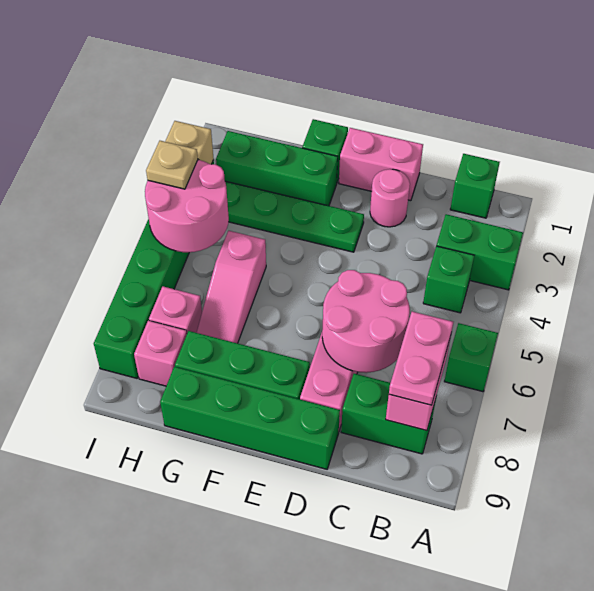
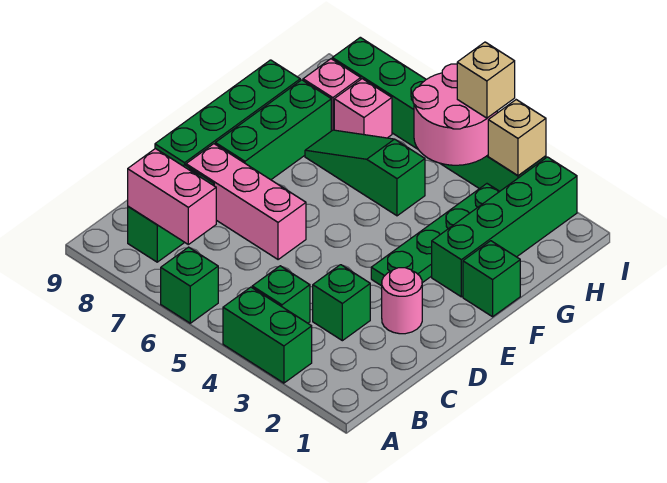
green brick A3:B3 level 1 -> green brick A3:A4 level 1
green brick B1 level 1 -> green brick C3 level 1
pink plate B7:B8 level 3 -> none
pink round brick C6:D7 level 2 -> none
pink brick D1:E1 level 1 -> none
green brick F2:H2 level 1 -> green brick F2:I2 level 1
pink slope G5:G7 level 1 top 5 -> green slope G5:G7 level 1 top 5
tan plate I4 level 3 -> tan brick I4 level 3

